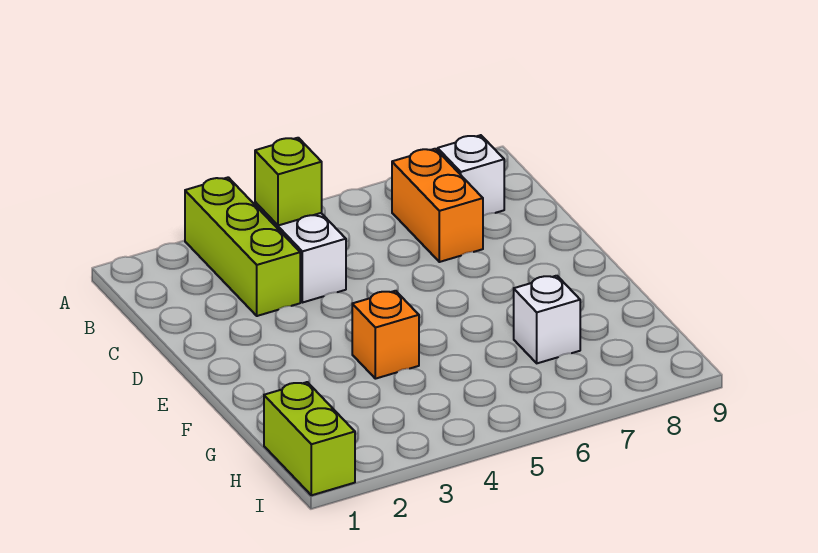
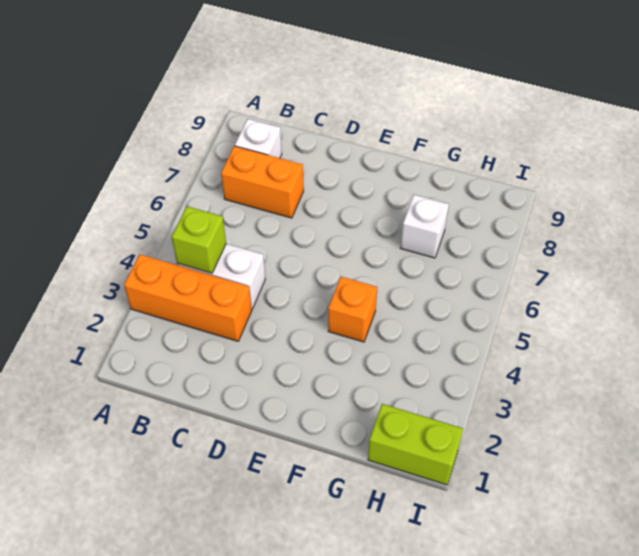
lime brick A3:C3 level 1 -> orange brick A3:C3 level 1

